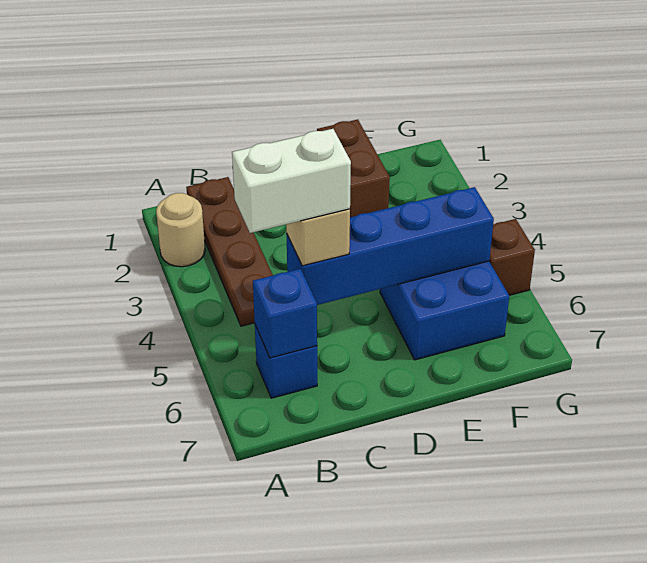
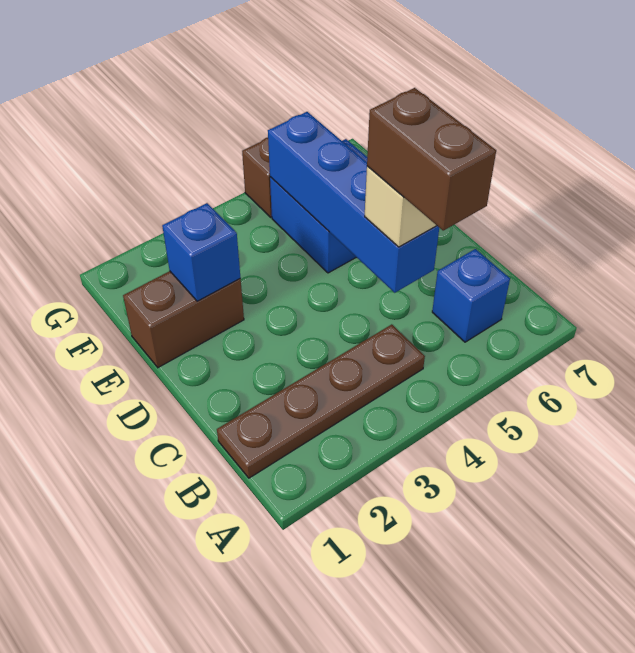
tan round brick A2 level 1 -> none
white brick B5:C5 level 4 -> brown brick B5:C5 level 4
blue brick B6 level 2 -> blue brick E2 level 2

